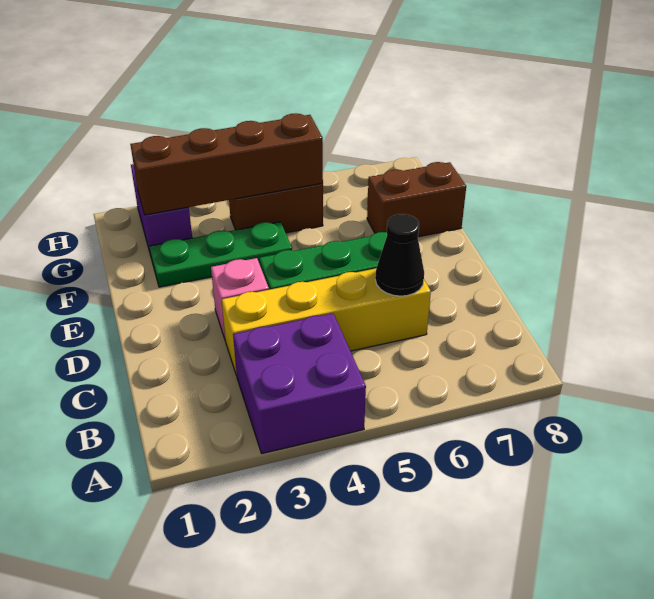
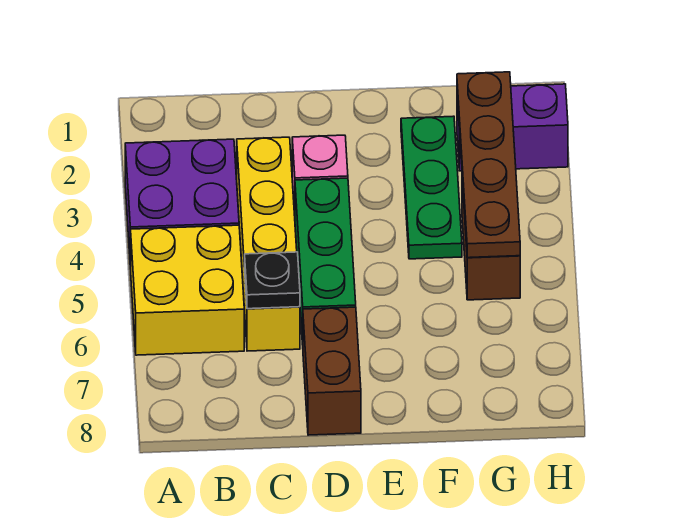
none -> yellow brick A5:B6 level 1
black cone C6 level 2 -> black plate C6 level 2
brown brick F7:F8 level 1 -> brown brick D7:D8 level 1
brown brick G2:G5 level 2 -> brown plate G2:G5 level 2

